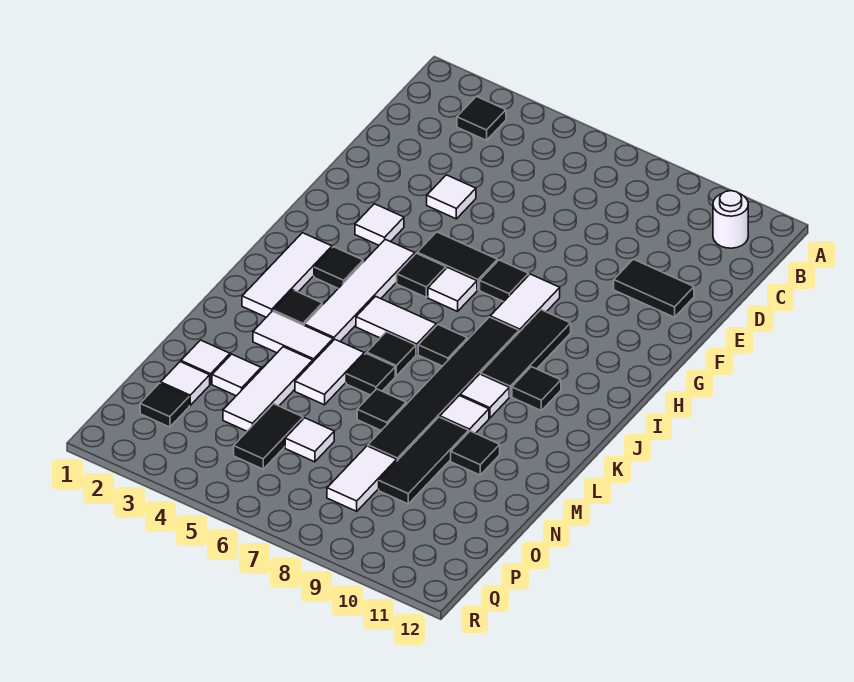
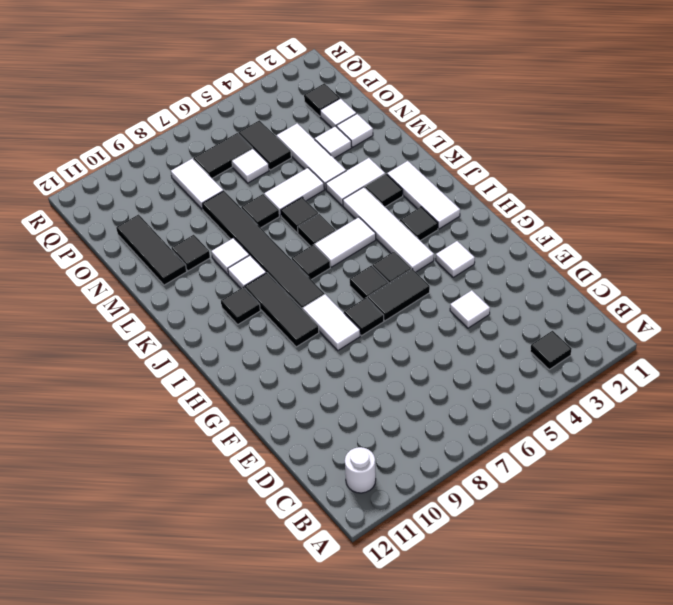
black tile E10:E11 level 1 -> black tile P6:P7 level 1
white tile H6 level 1 -> black tile H6 level 1
white tile L5:M5 level 1 -> white tile M5:M6 level 1
black tile M9:O9 level 1 -> black tile M11:O11 level 1

